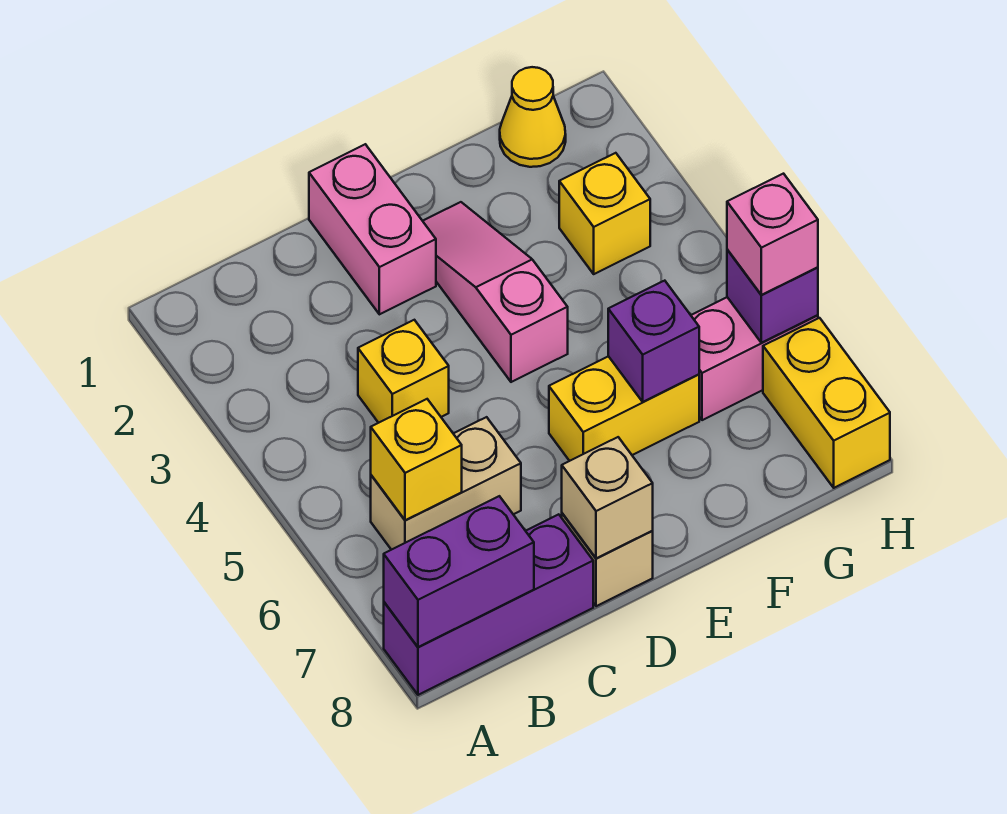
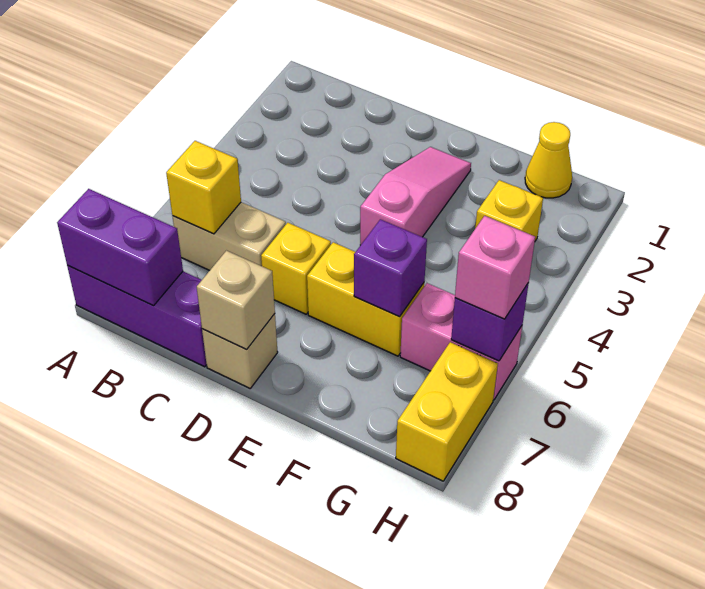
yellow brick C4 level 1 -> yellow brick D6 level 1
pink brick D1:D2 level 1 -> none

